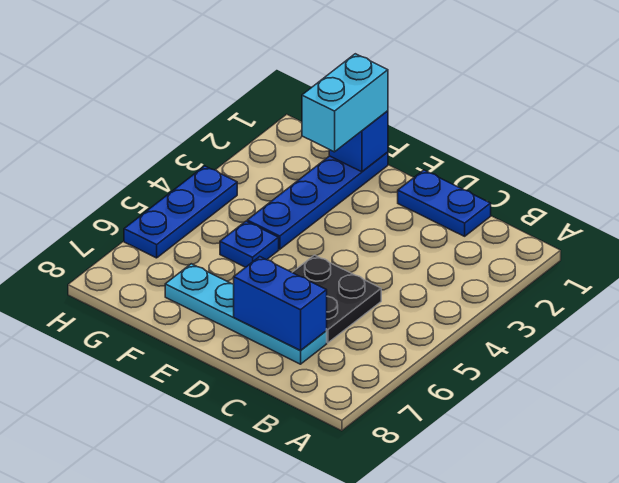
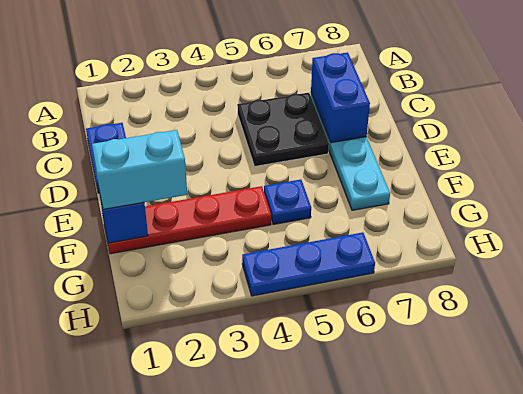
blue plate F1:F4 level 1 -> red plate F1:F4 level 1

